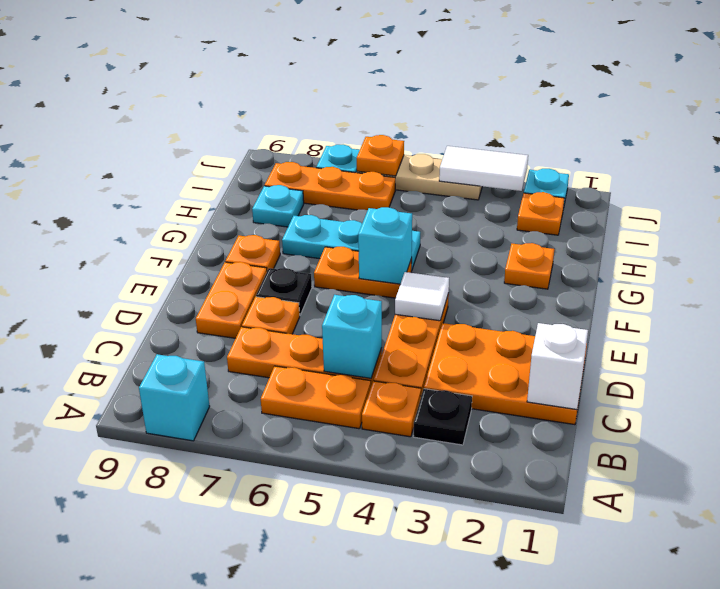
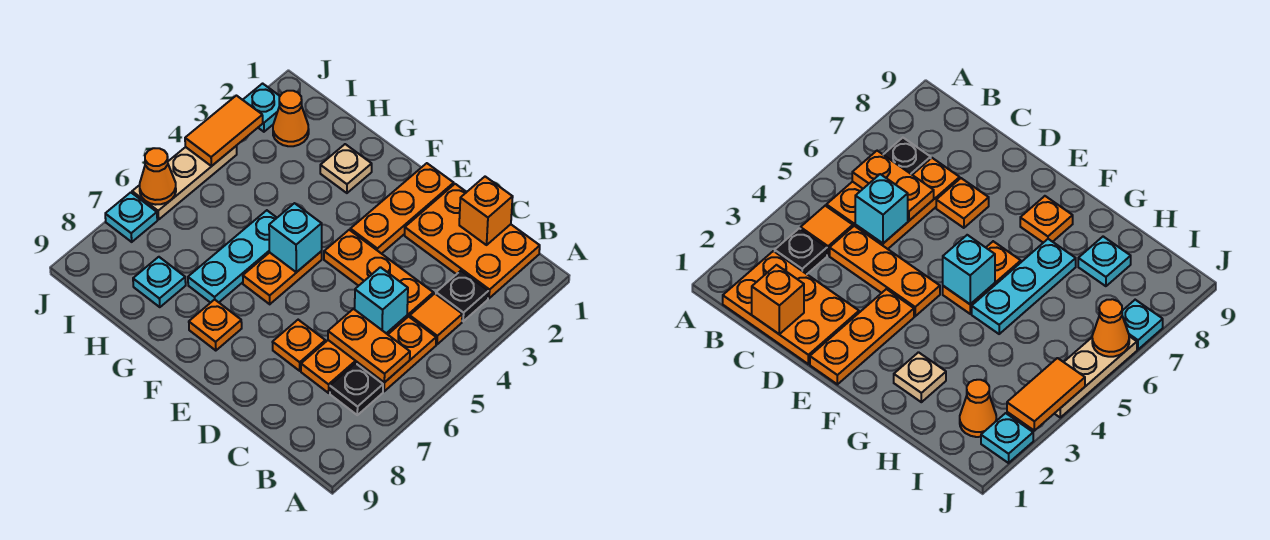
cyan brick A8 level 1 -> none
orange plate B4 level 1 -> orange tile B4 level 1
orange plate C1:D3 level 1 -> orange plate B1:D2 level 1
white brick C1 level 2 -> orange brick C1 level 2
orange plate D8:E8 level 1 -> orange plate B6:C6 level 2
white tile E4 level 2 -> none
black plate E7 level 1 -> black plate B7 level 1
orange plate G2 level 1 -> tan plate G2 level 1
orange plate I2 level 1 -> orange cone I2 level 1
orange plate I6:I8 level 1 -> orange plate E1:E3 level 1
white tile J3:J4 level 2 -> orange tile J3:J4 level 2
orange plate J6 level 2 -> orange cone J6 level 2

